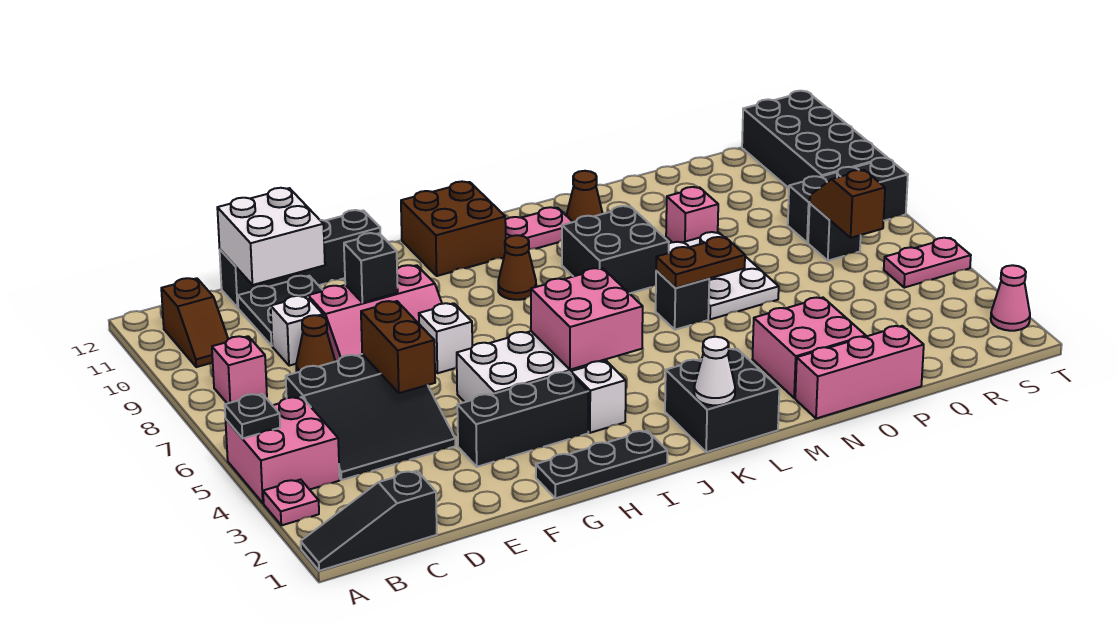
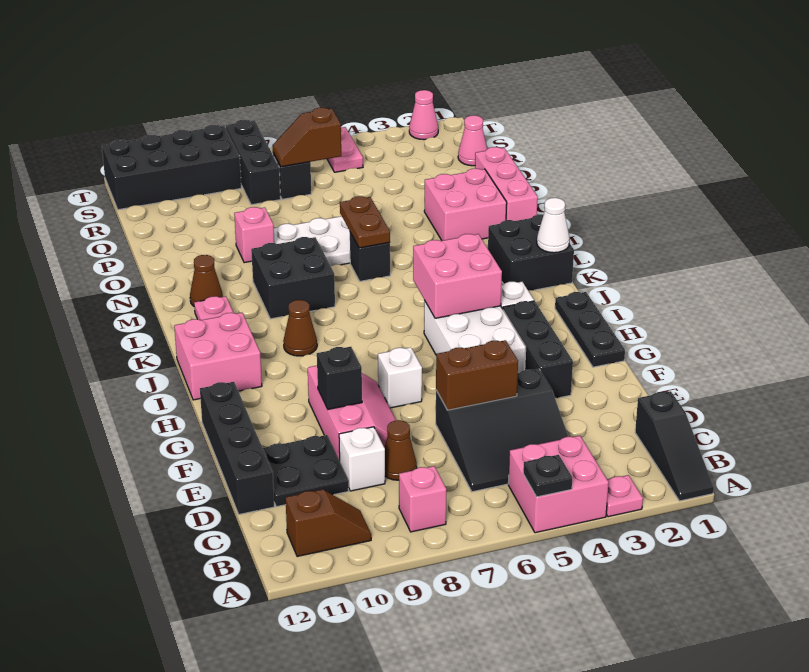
black slope C4:E6 level 1 top 6 -> black slope C4:E6 level 1 top E
white brick D11:E12 level 2 -> none
brown brick I11:J12 level 1 -> pink brick I11:J12 level 1
none -> pink cone R1 level 1

